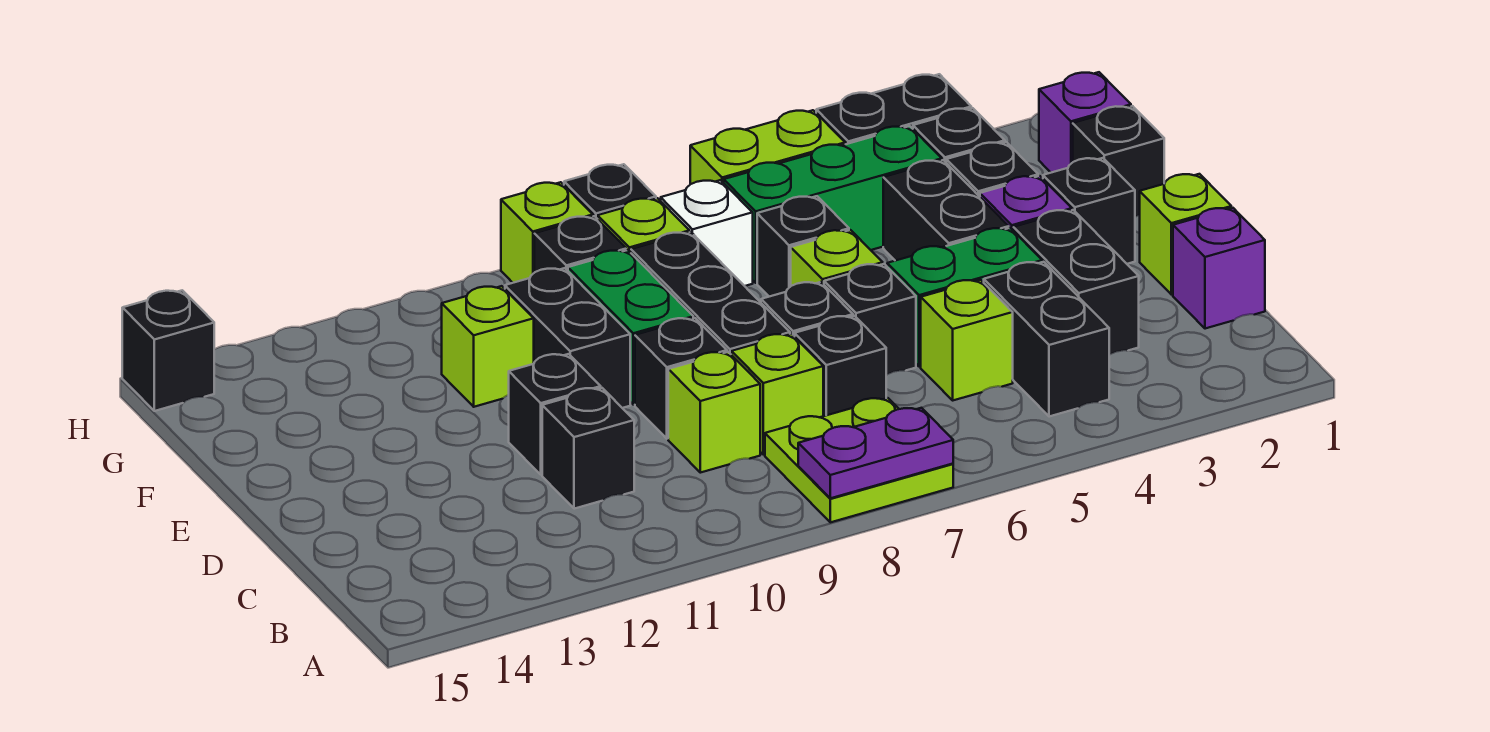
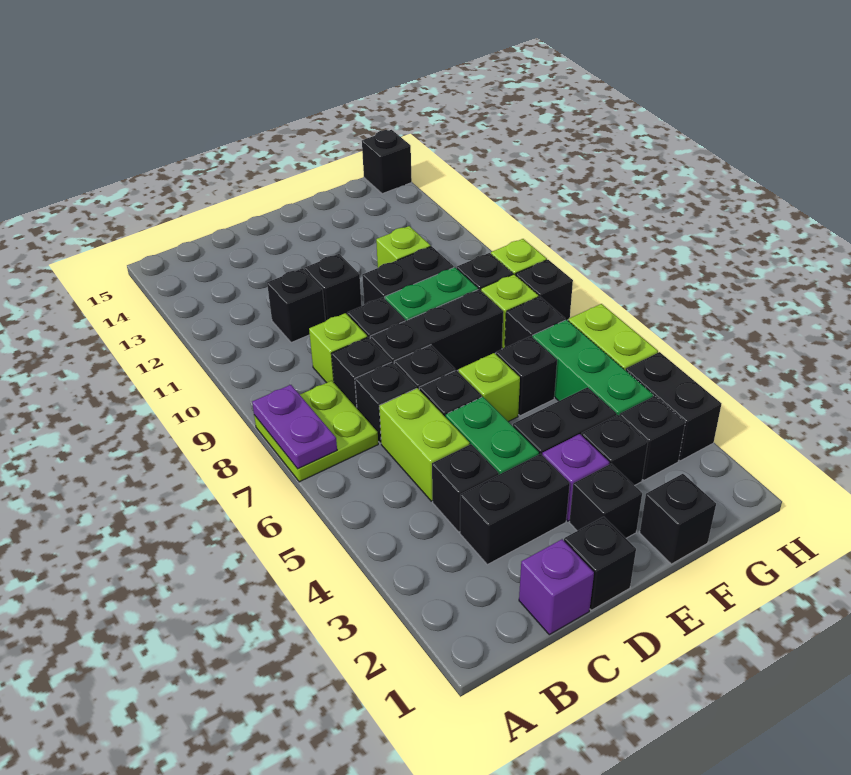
black brick B4:C4 level 1 -> black brick C4 level 1
lime brick C5 level 1 -> lime brick C5:C6 level 1
lime brick C8 level 1 -> black brick C8 level 1
lime brick D1 level 1 -> black brick D1 level 1
purple brick G1 level 1 -> none
white brick G7 level 1 -> black brick G7 level 1

